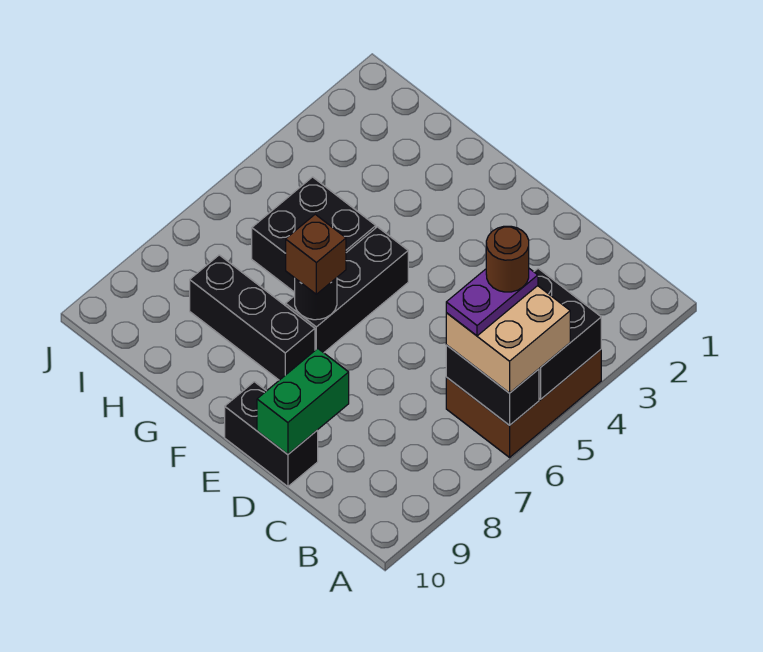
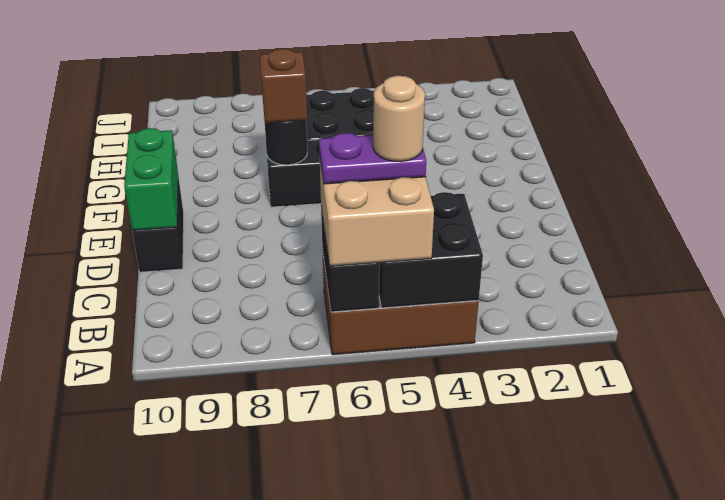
brown round brick B5 level 5 -> tan round brick B5 level 5
green brick D9:D10 level 2 -> green brick D10:E10 level 2
black brick F8:H8 level 1 -> none

